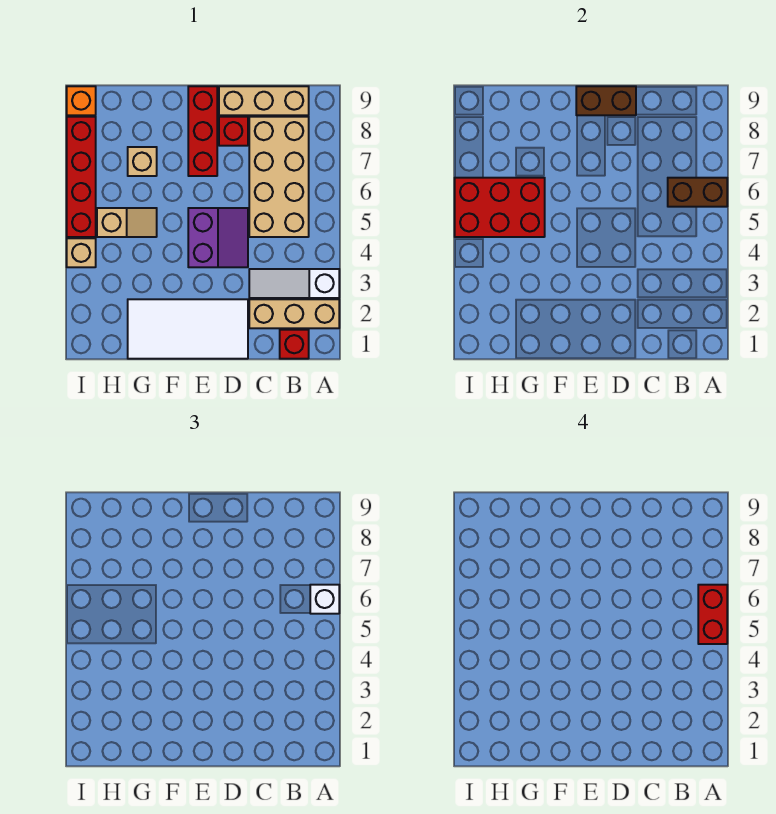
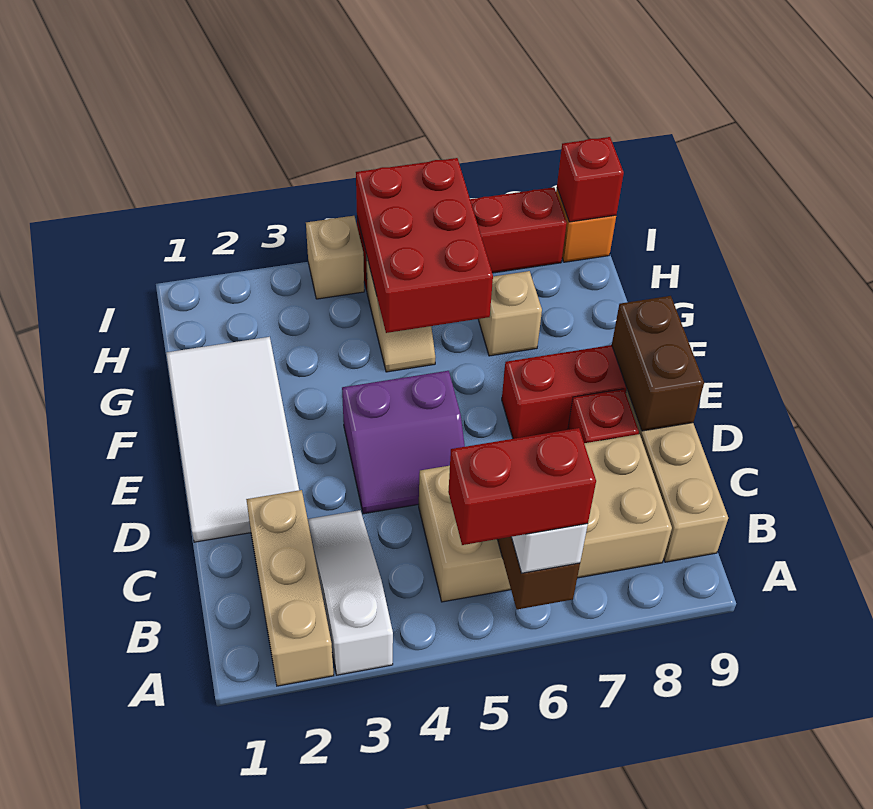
red brick B1 level 1 -> red brick I9 level 2

